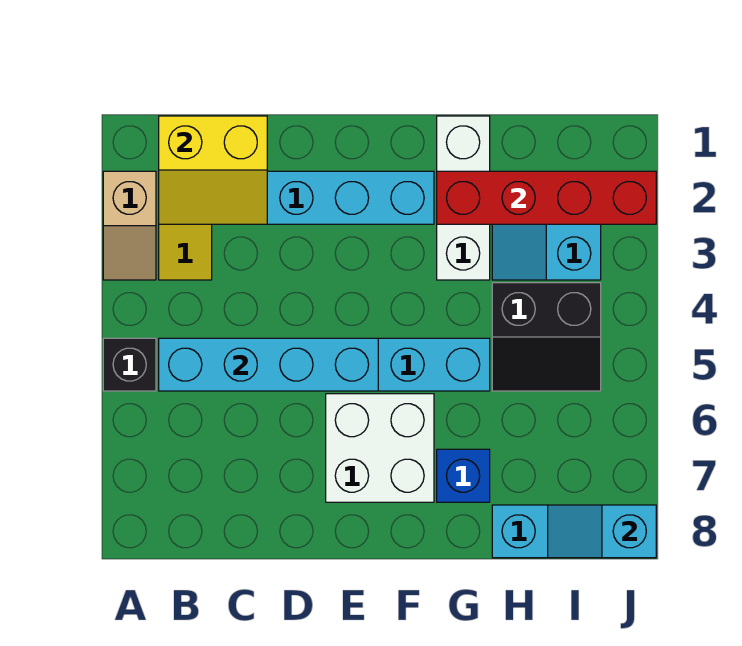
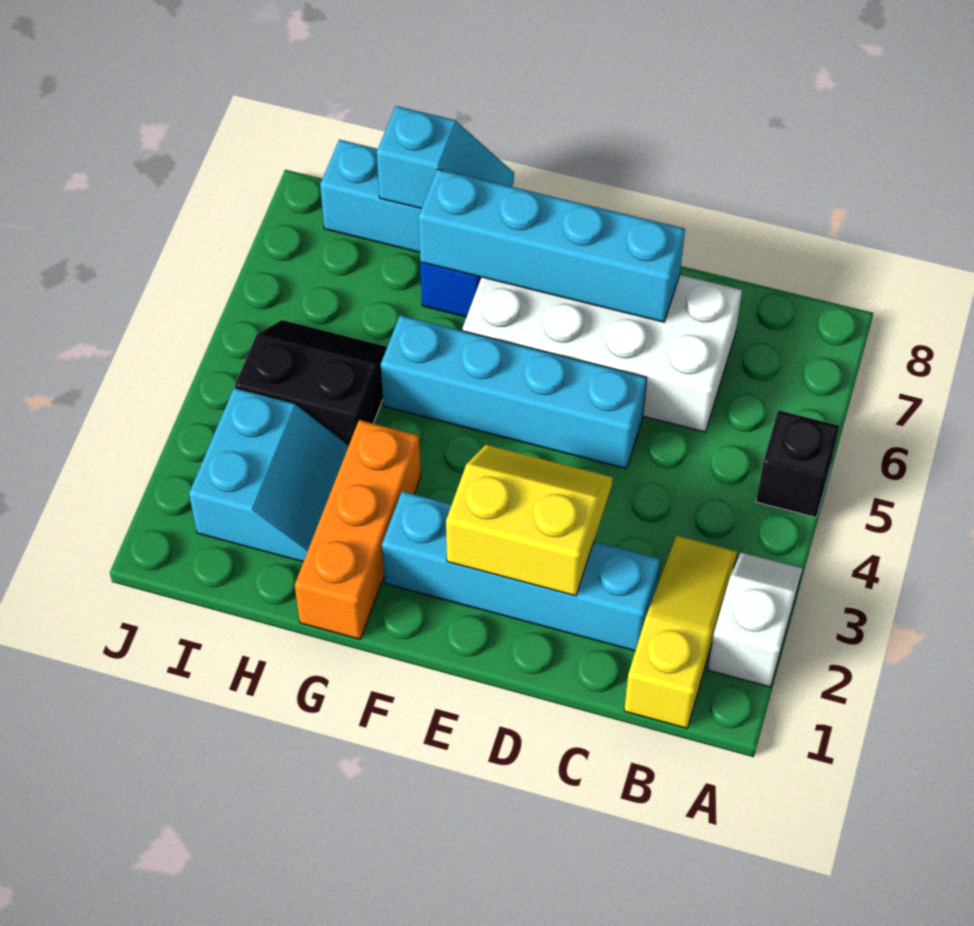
tan slope A2:A3 level 1 top 2 -> white slope A2:A3 level 1 top 2
yellow slope B1:C2 level 2 top 1 -> yellow slope D2:E3 level 2 top 2
cyan brick B5:E5 level 2 -> cyan brick D7:G7 level 2
white brick E6:F7 level 1 -> white brick C6:F7 level 1
white brick G1:G3 level 1 -> orange brick G1:G3 level 1
red brick G2:J2 level 2 -> none
cyan slope I8:J8 level 2 top J -> cyan slope G8:H8 level 2 top H

